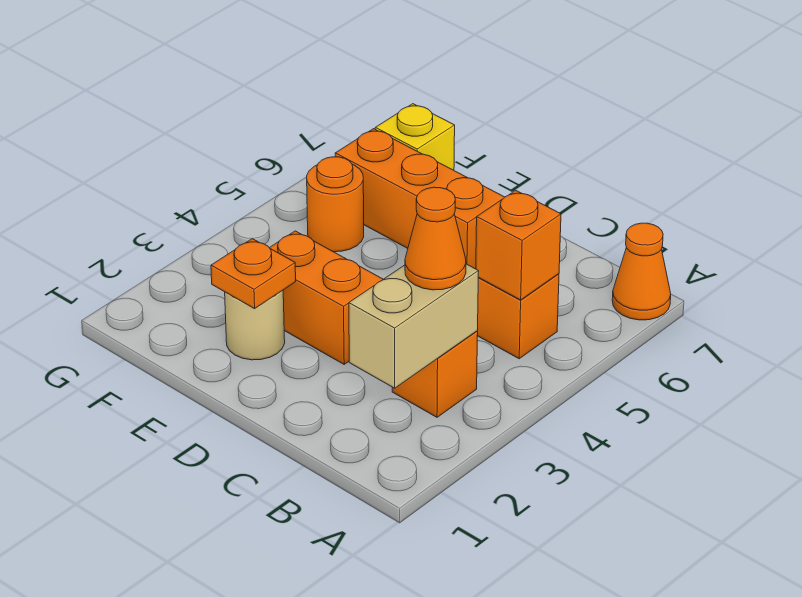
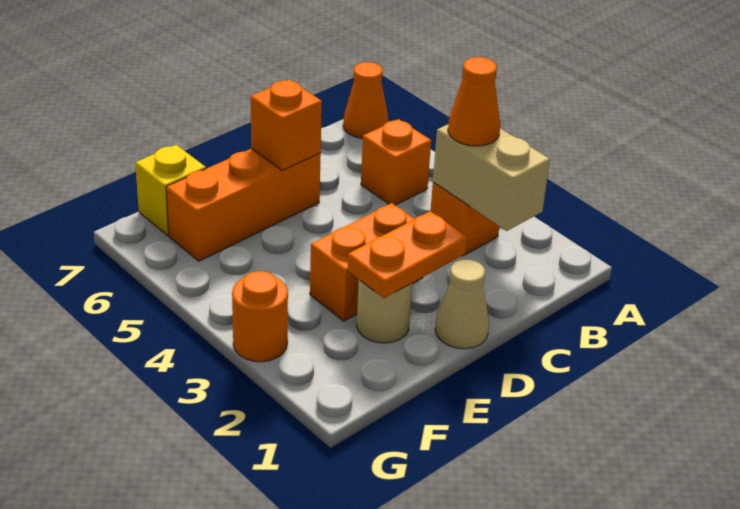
orange brick B5 level 2 -> orange brick D6 level 2
none -> tan cone D1 level 1
orange plate E2 level 2 -> orange plate D2:E2 level 2
orange round brick F5 level 1 -> orange round brick G3 level 1

